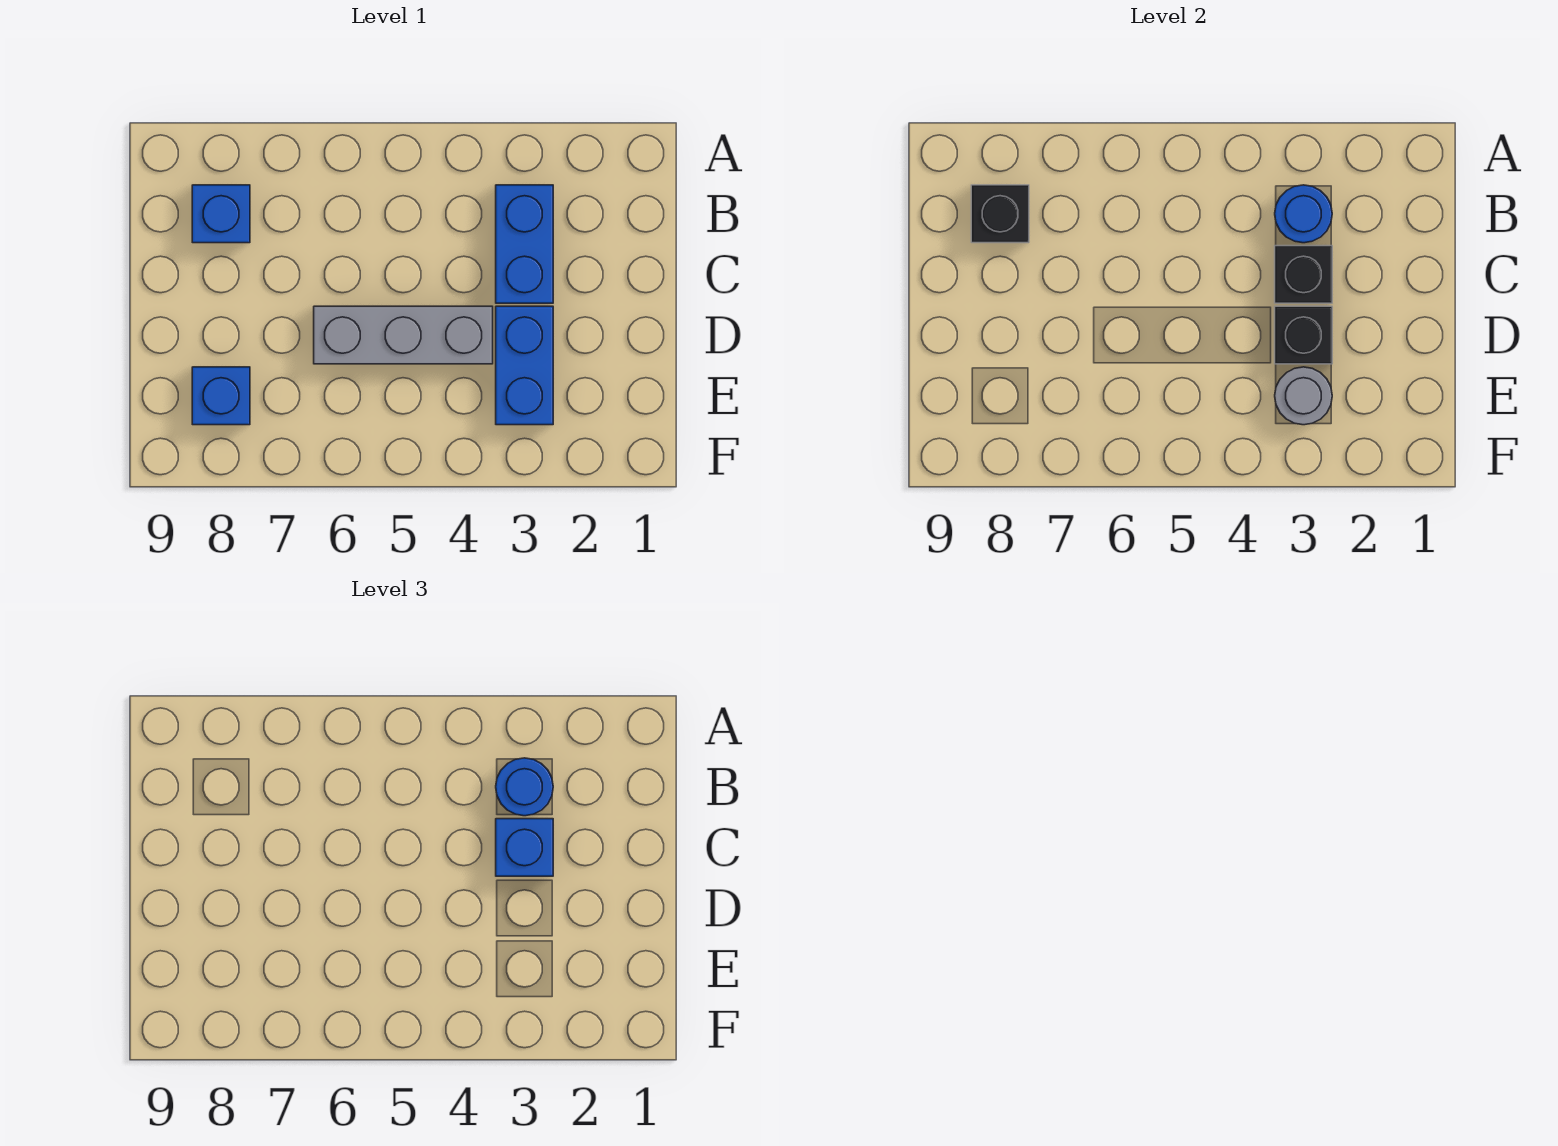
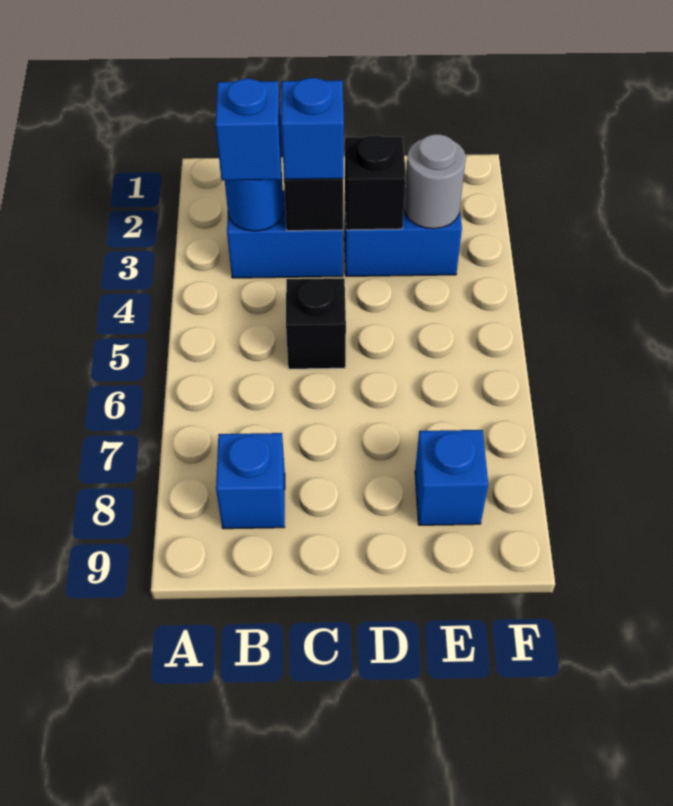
blue round brick B3 level 3 -> blue brick B3 level 3
black brick B8 level 2 -> black brick C5 level 1
grey brick D4:D6 level 1 -> none

